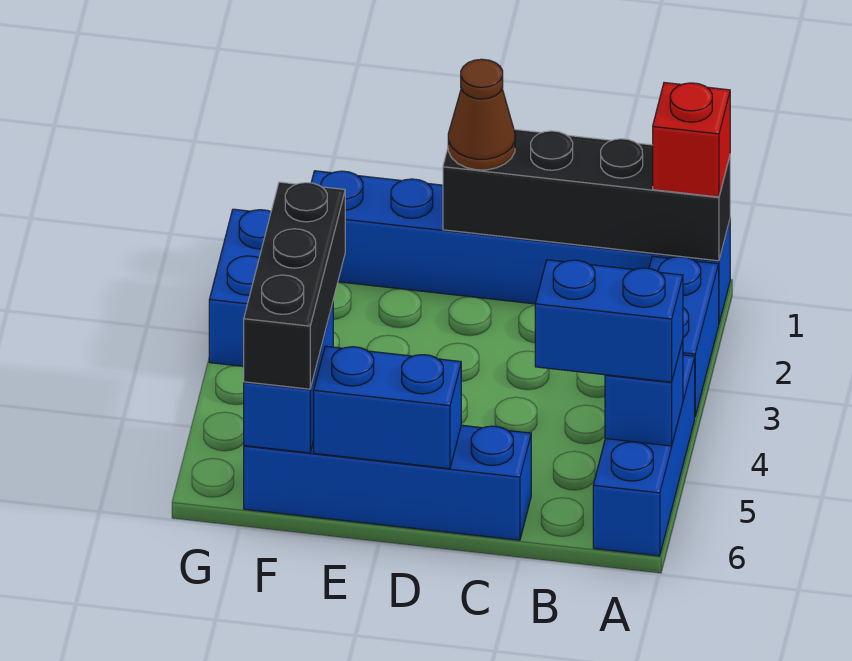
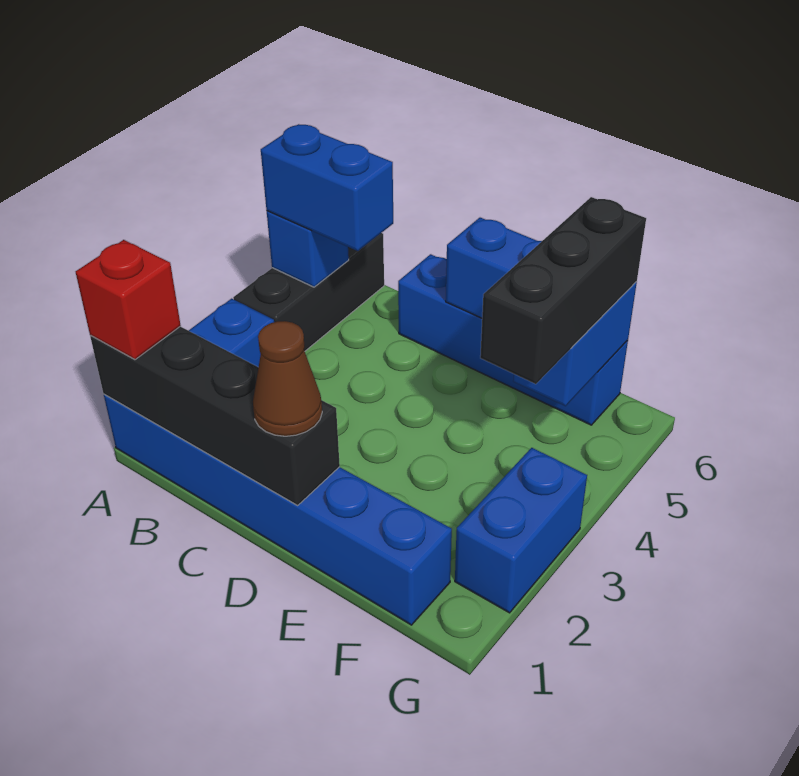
blue brick A4:A6 level 1 -> black brick A4:A6 level 1

